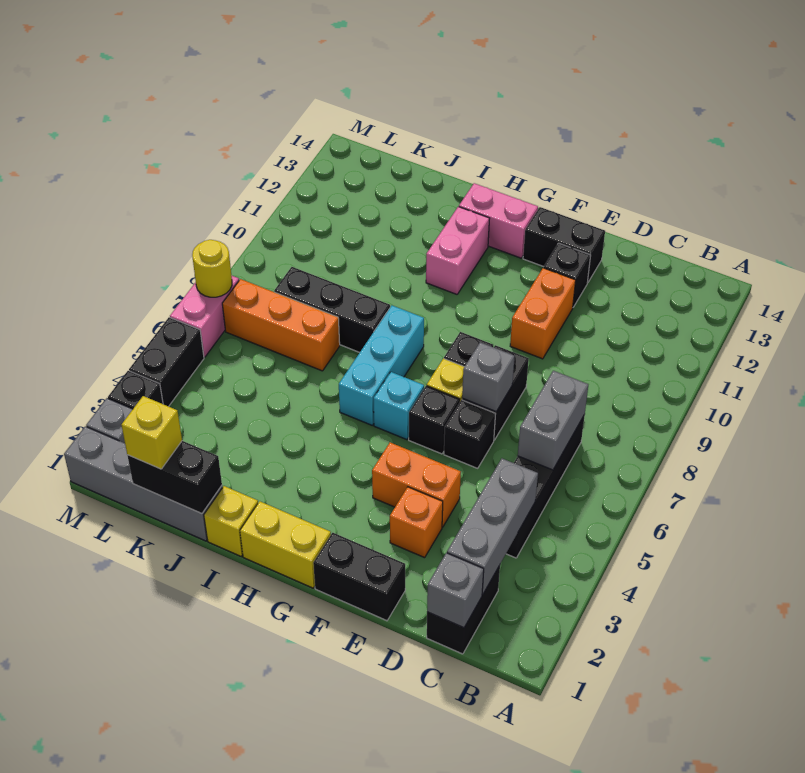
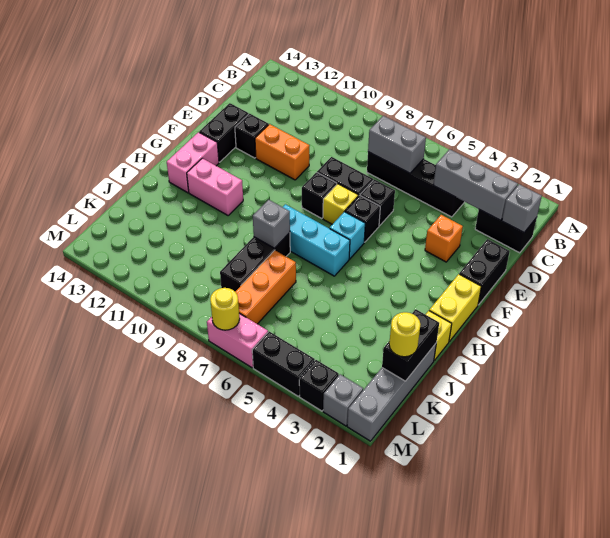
orange brick E4:F4 level 1 -> none
grey brick E7 level 2 -> grey brick I8 level 2
yellow brick K1 level 3 -> yellow round brick K1 level 3

